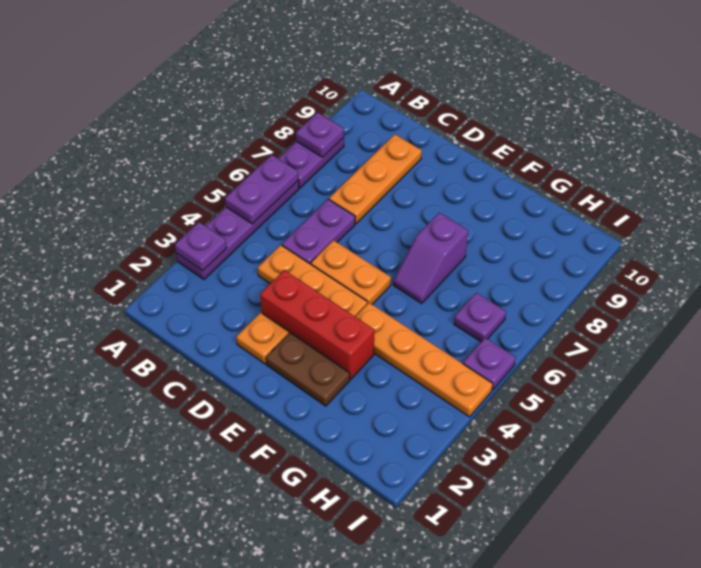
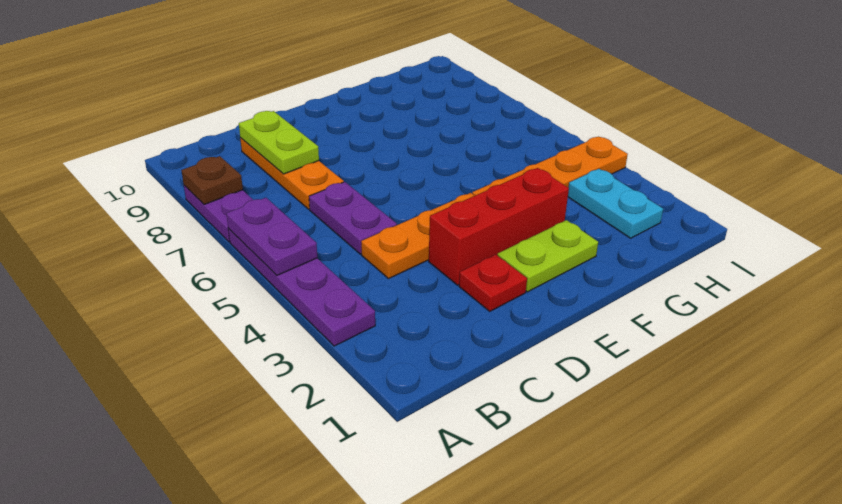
purple plate A3 level 2 -> none
purple plate A8 level 2 -> brown plate A8 level 2
none -> lime plate C8:C9 level 2
orange plate D2 level 1 -> red plate D2 level 1
orange plate D5:E5 level 1 -> none
brown plate E2:F2 level 1 -> lime plate E2:F2 level 1
purple slope F6:F7 level 1 top 7 -> none
none -> cyan plate H2:H3 level 1
purple plate H6 level 1 -> none
purple plate I5 level 1 -> none

